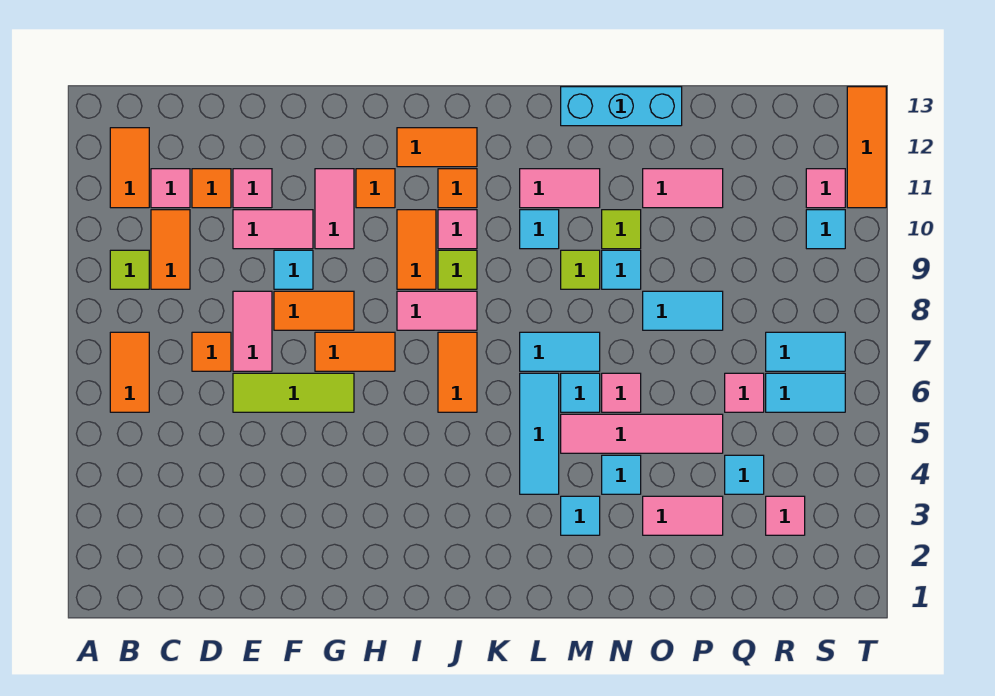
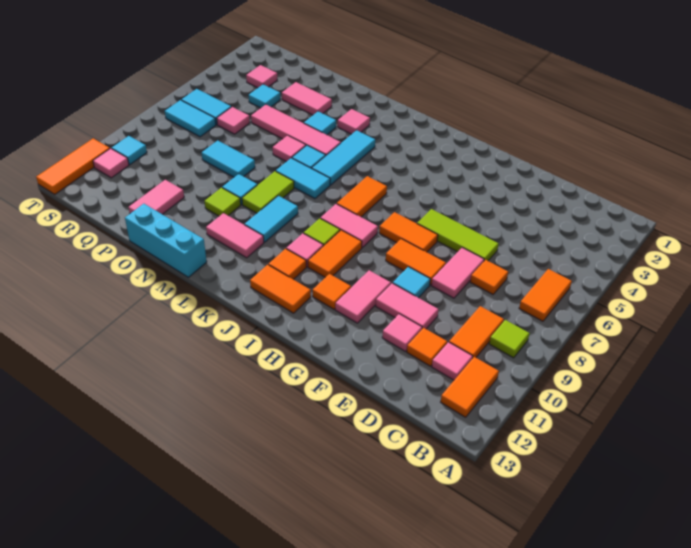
cyan tile L10 level 1 -> cyan tile L9:L10 level 1
cyan tile M3 level 1 -> pink tile M3 level 1
lime tile M9 level 1 -> lime tile M8:M9 level 1
pink tile O11:P11 level 1 -> pink tile P11:P12 level 1

